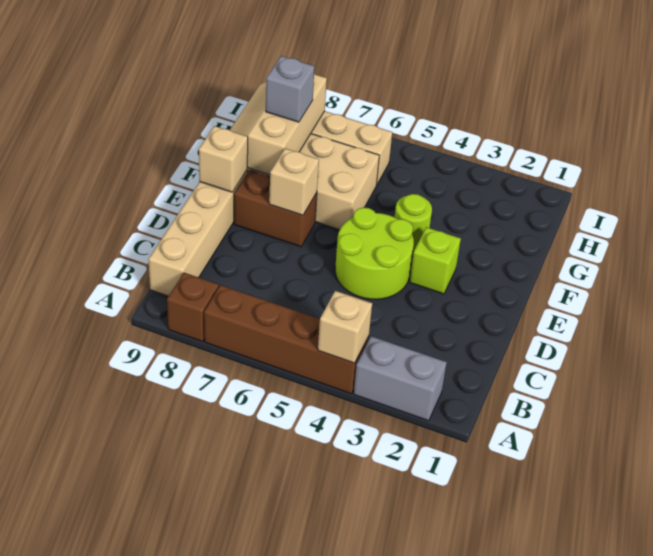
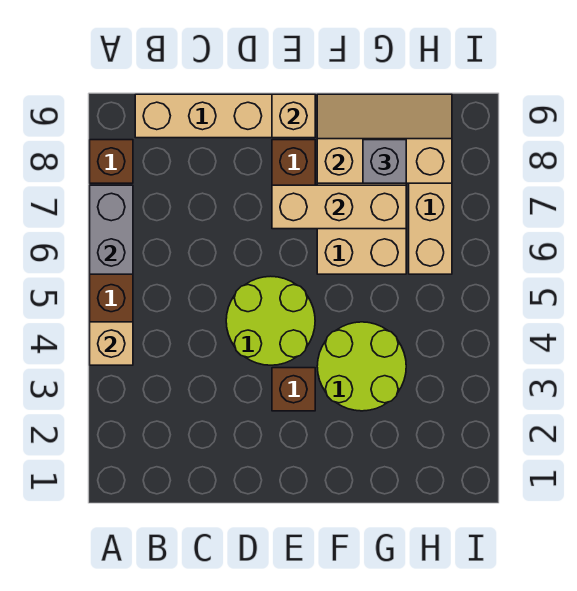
grey brick A2:A3 level 1 -> grey brick A6:A7 level 2
lime brick E3 level 1 -> brown brick E3 level 1
tan brick E7 level 2 -> tan brick E7:G7 level 2
lime round brick F4 level 1 -> lime round brick F3:G4 level 1

